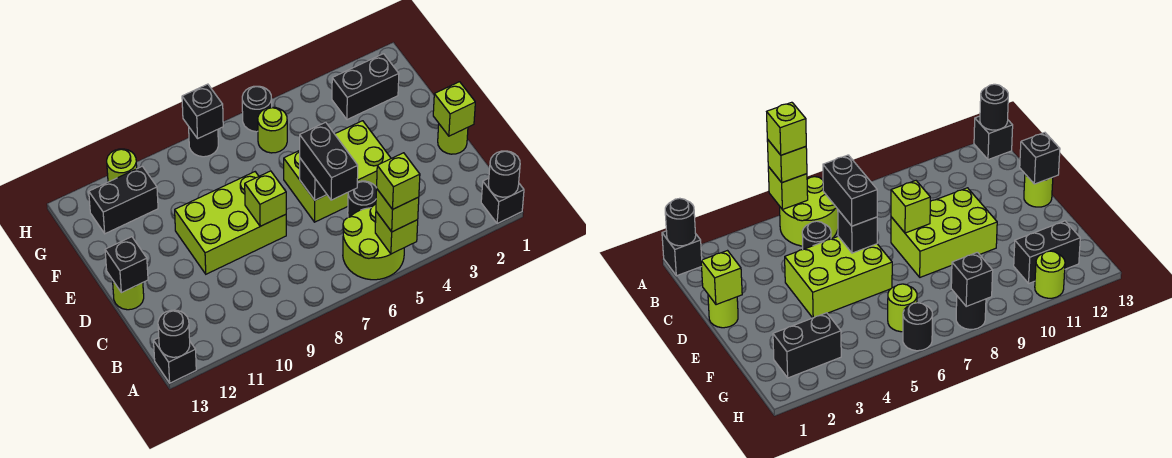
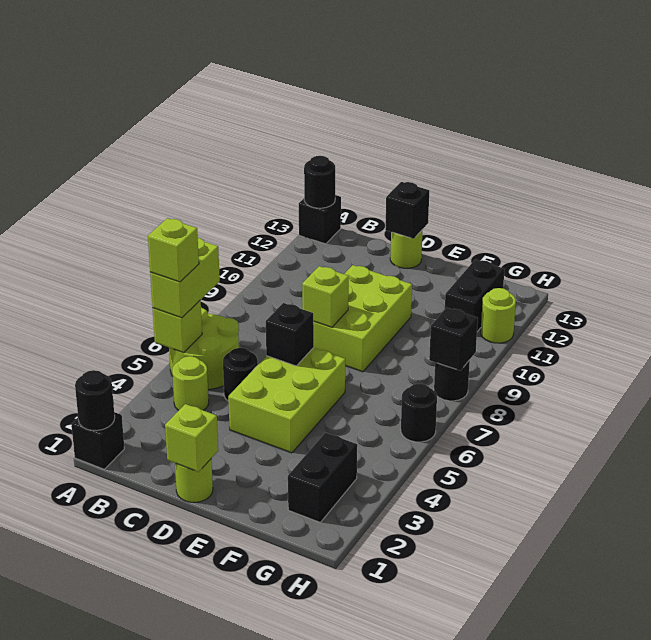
lime brick A5 level 3 -> lime brick A5:A6 level 3
black brick C6:D6 level 3 -> none
lime round brick G6 level 1 -> lime round brick B4 level 1

